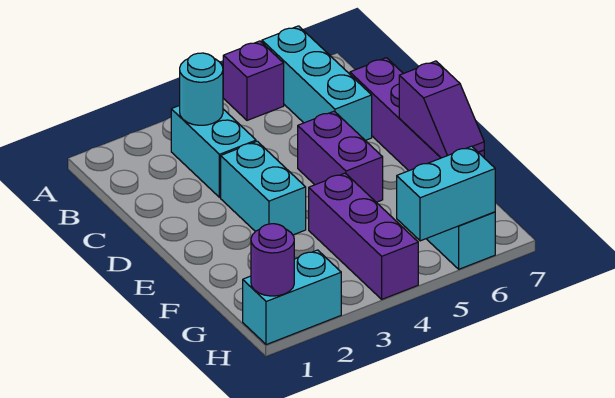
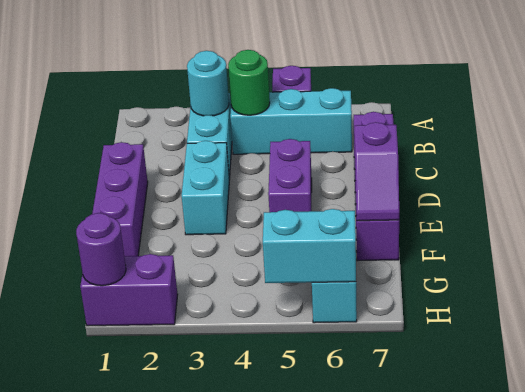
cyan brick A6:C6 level 1 -> cyan brick B4:B6 level 1
none -> green round brick B4 level 2
purple brick F4:H4 level 1 -> purple brick D1:F1 level 1
cyan brick H1:H2 level 1 -> purple brick H1:H2 level 1

